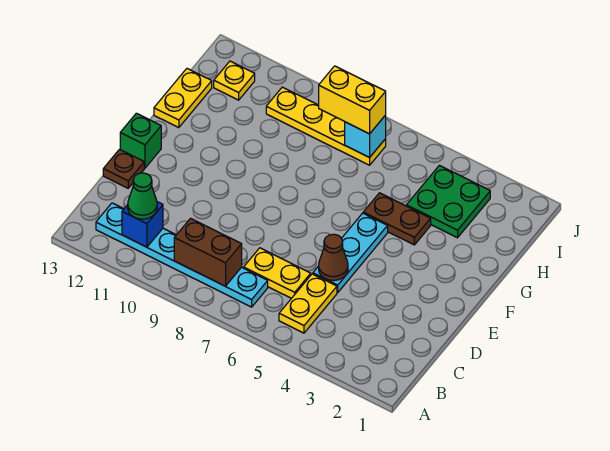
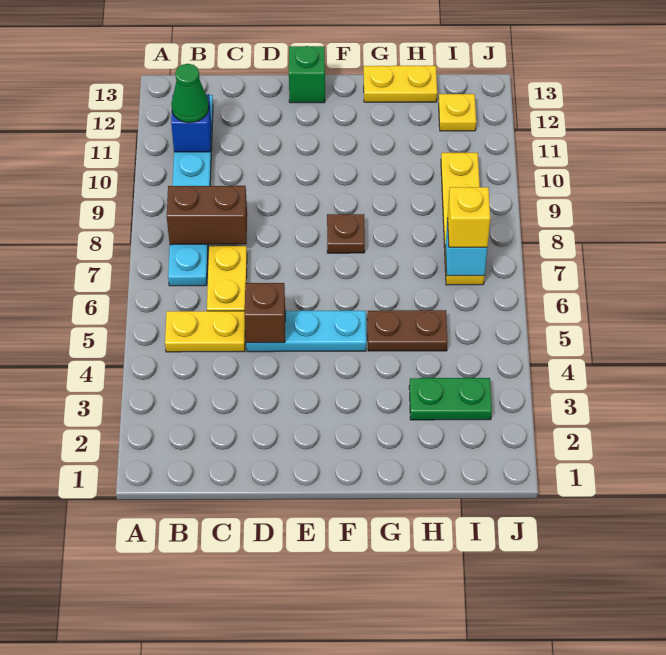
brown brick B8:B9 level 2 -> brown brick B8:C8 level 2
brown cone D5 level 2 -> brown brick D5 level 2
brown plate D13 level 1 -> brown plate F8 level 1
brown plate G4:G5 level 1 -> brown plate G5:H5 level 1
green plate H3:I4 level 1 -> green plate H3:I3 level 1
yellow brick I7:I8 level 3 -> yellow brick I7 level 3

